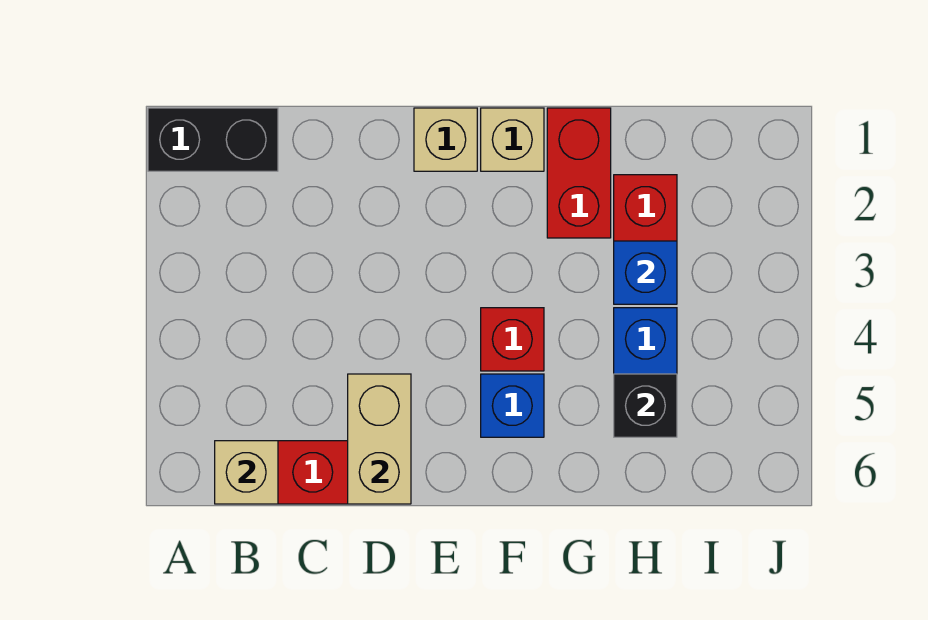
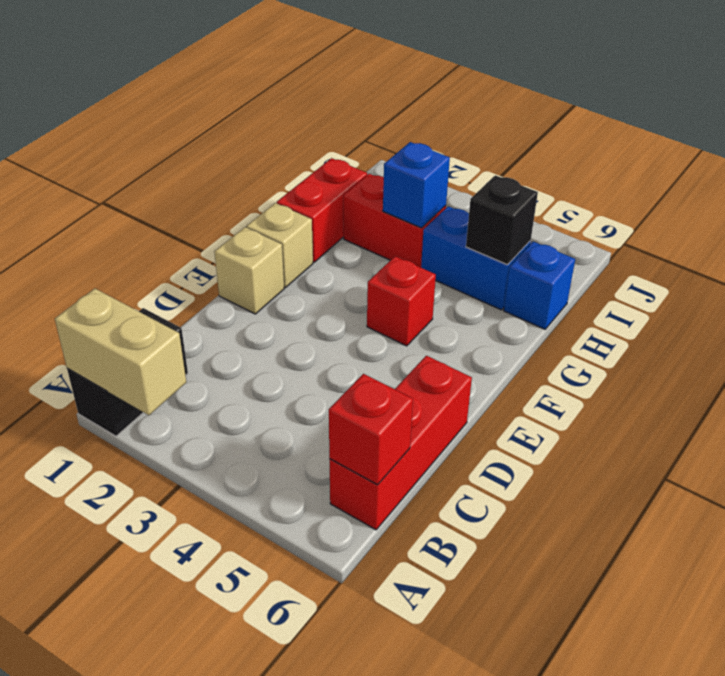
tan brick B6 level 2 -> red brick B6 level 2
tan brick D5:D6 level 2 -> tan brick A1:A2 level 2
blue brick F5 level 1 -> blue brick H6 level 1
red brick G1:G2 level 1 -> red brick G1:H1 level 1

